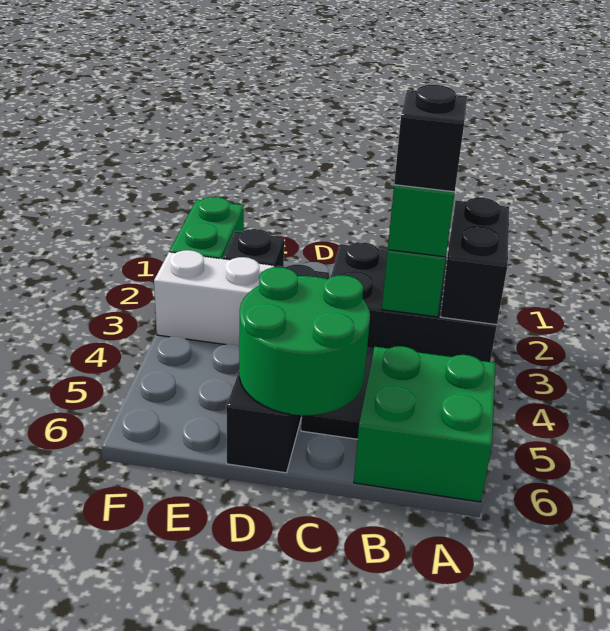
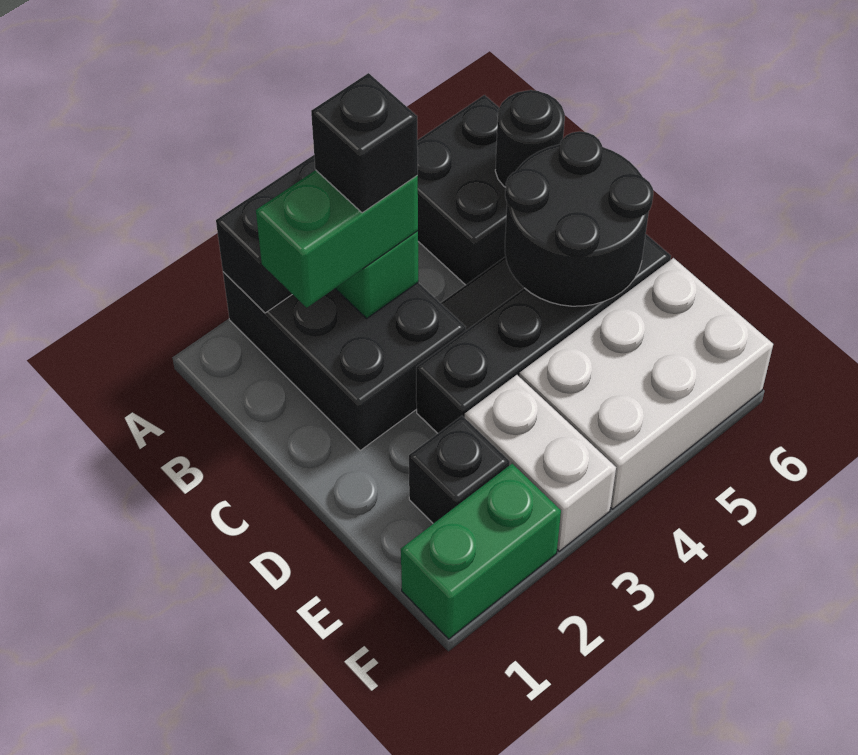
green brick A5:B6 level 1 -> black brick A5:B6 level 1
none -> black round brick B6 level 2
green round brick C5:D6 level 2 -> black round brick C5:D6 level 2
none -> white brick E4:F6 level 1

